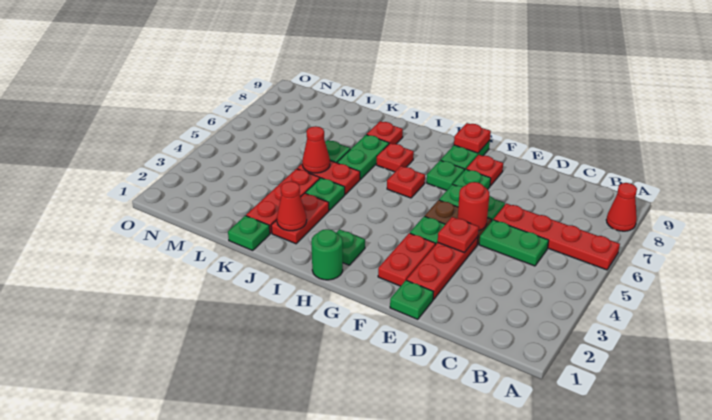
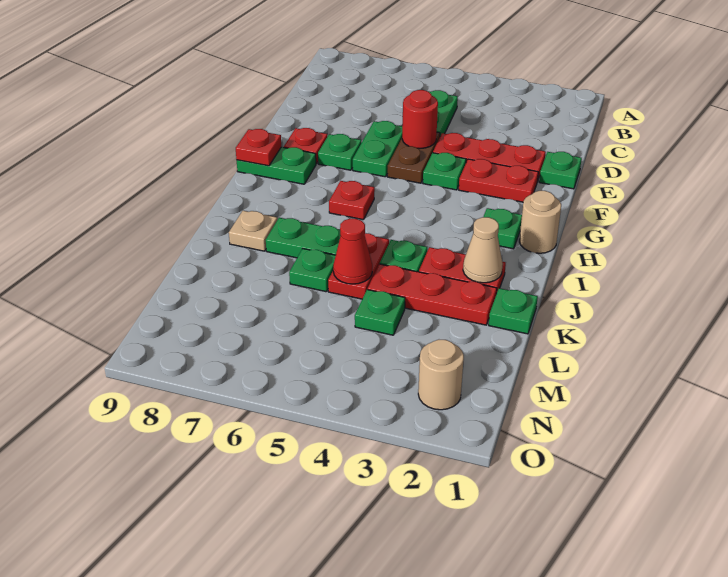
red plate A6:D6 level 1 -> none
red cone A8 level 1 -> none
red plate E4 level 2 -> none
green plate G7 level 1 -> green plate L4 level 1
green round brick H1 level 1 -> tan round brick H1 level 1
red plate I7 level 1 -> none
red cone J2 level 2 -> tan cone J2 level 2
red plate J8 level 1 -> tan plate J8 level 1
none -> tan round brick N2 level 1

